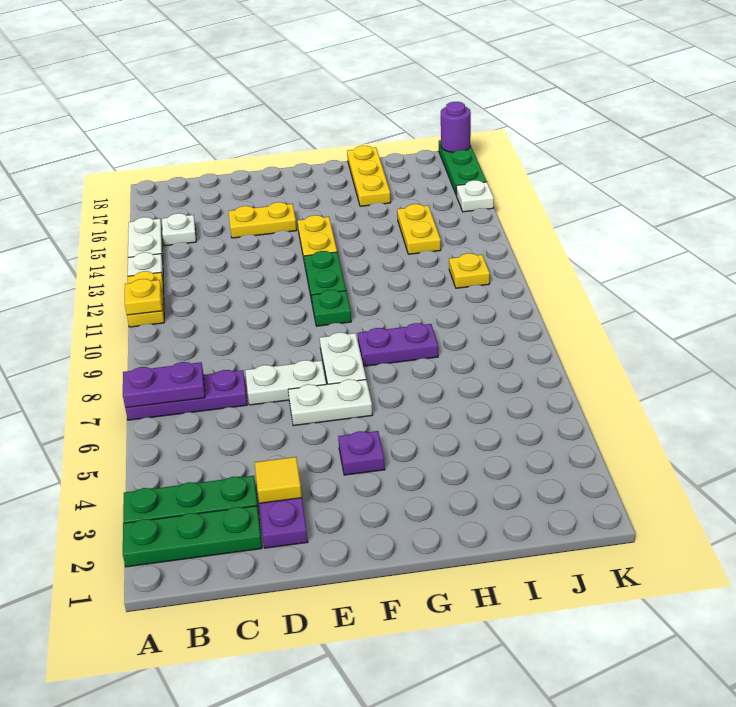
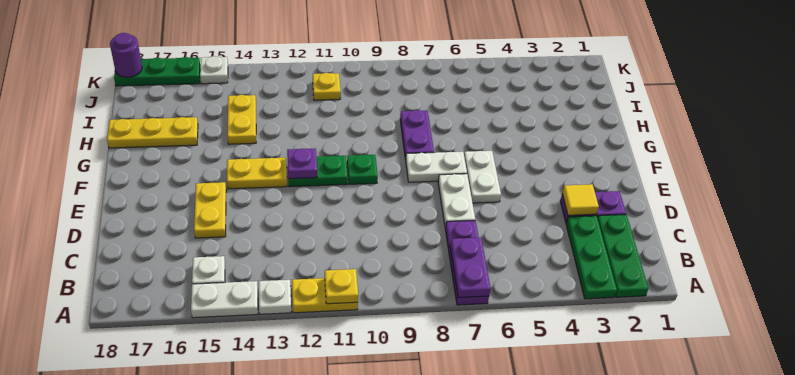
purple plate F4 level 1 -> purple plate F12 level 2
yellow plate I13:I14 level 1 -> yellow plate H14:I14 level 1

